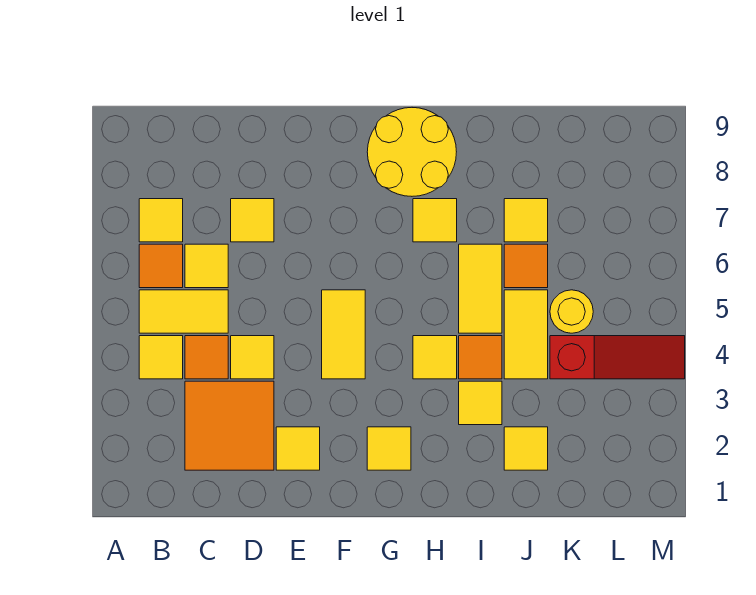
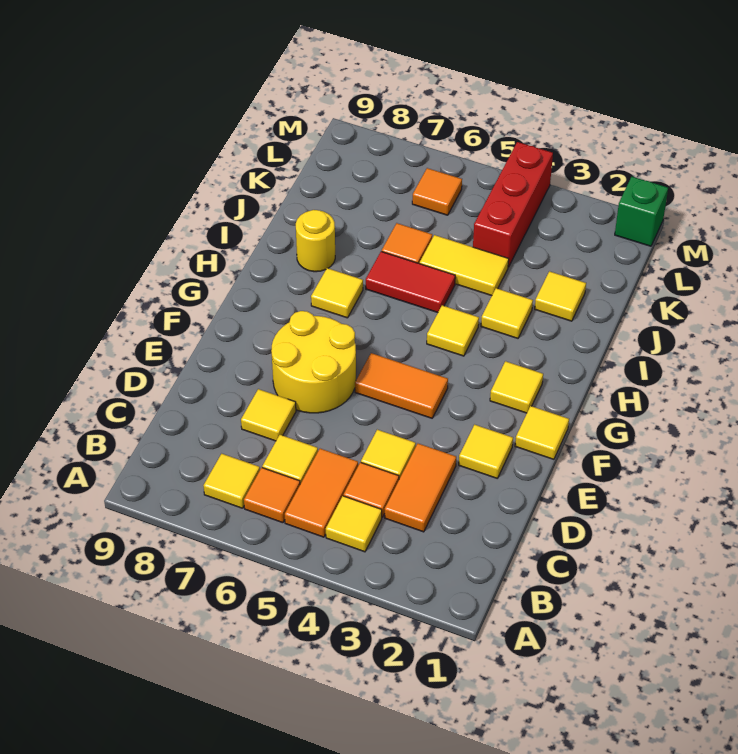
yellow tile B5:C5 level 1 -> orange tile B5:C5 level 1
orange tile C2:D3 level 1 -> orange tile C3:D3 level 1
yellow tile F4:F5 level 1 -> orange tile F4:F5 level 1
yellow round brick G8:H9 level 1 -> yellow round brick E6:F7 level 1
orange tile I4 level 1 -> orange tile L6 level 1
yellow tile I5:I6 level 1 -> red tile I5:I6 level 1
yellow tile J7 level 1 -> yellow tile F1 level 1
red slope K4:M4 level 1 top K -> red brick K4:M4 level 1
yellow round brick K5 level 1 -> yellow round brick I8 level 1
none -> green brick M1 level 1

